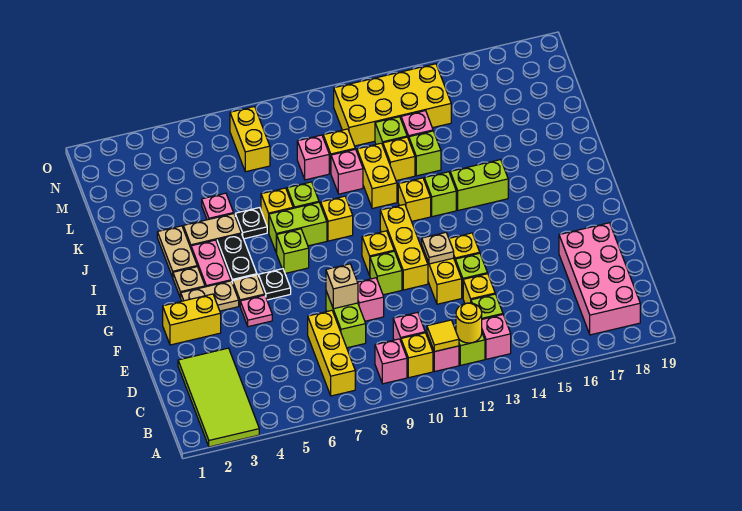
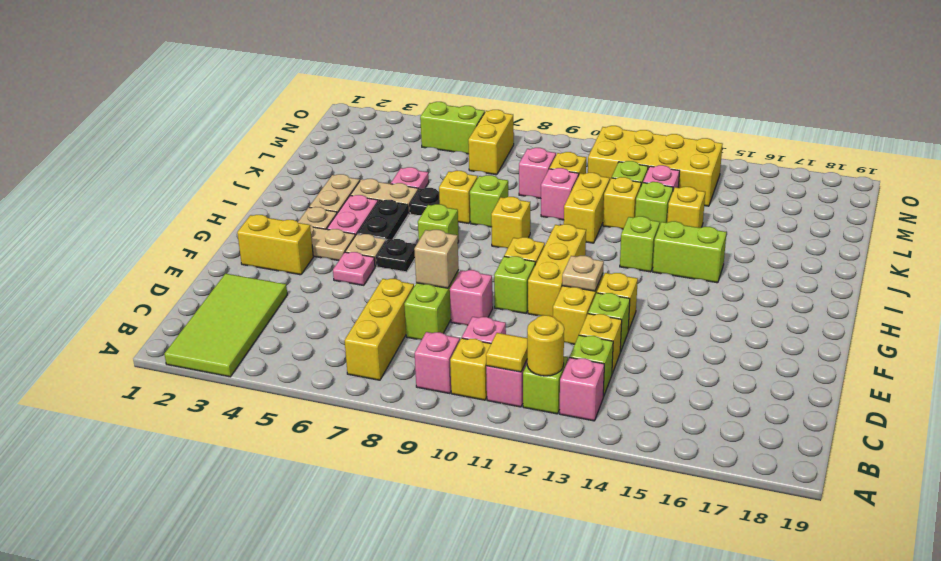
pink brick B17:E18 level 1 -> none
lime brick I7:I8 level 1 -> lime brick N5:N6 level 1
yellow brick I12 level 1 -> yellow brick K14 level 1

